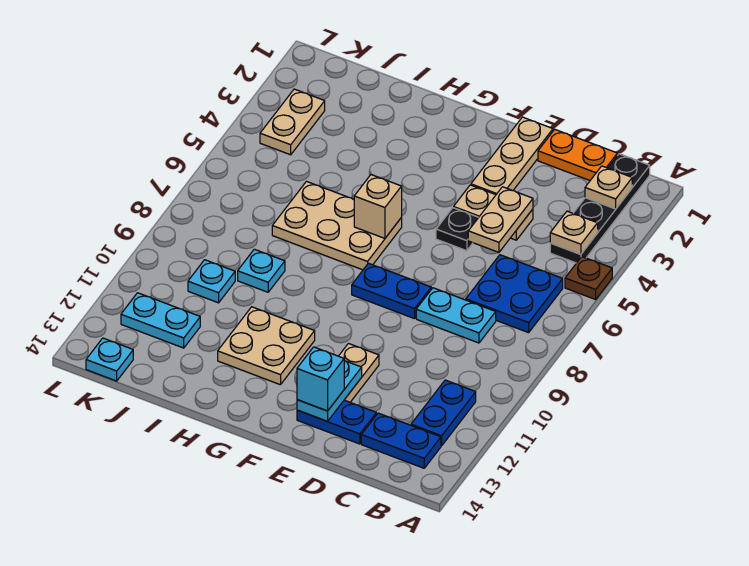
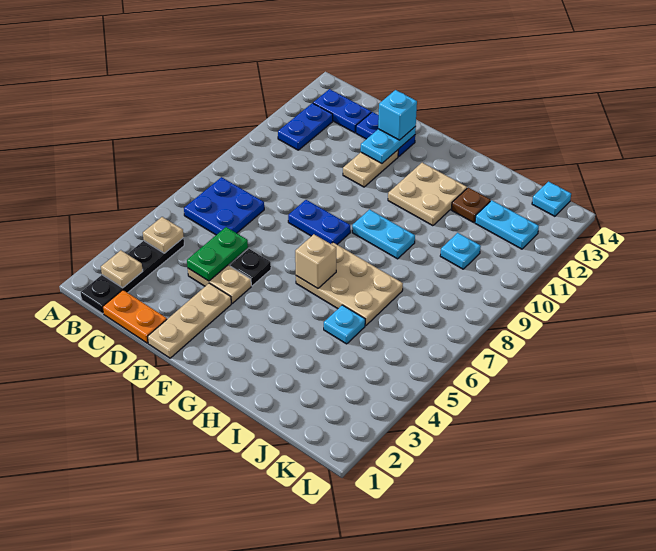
brown plate A5 level 1 -> brown plate I12 level 1
cyan plate C8:D8 level 1 -> cyan plate G9:H9 level 1
tan plate D4:D5 level 2 -> green plate D4:D5 level 2
cyan plate I9 level 1 -> cyan plate I5 level 1
tan plate K3:K4 level 1 -> none

